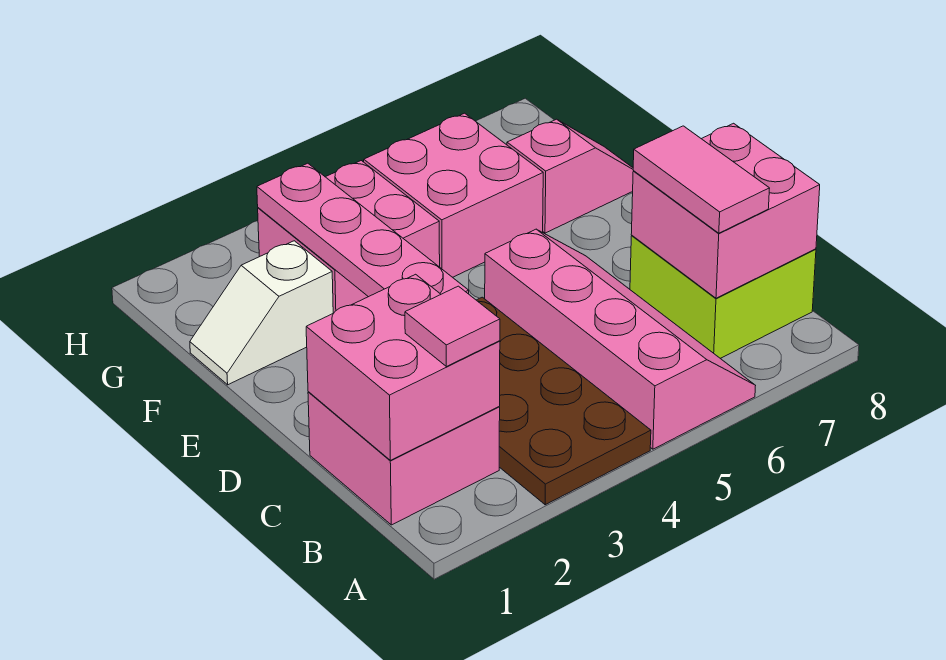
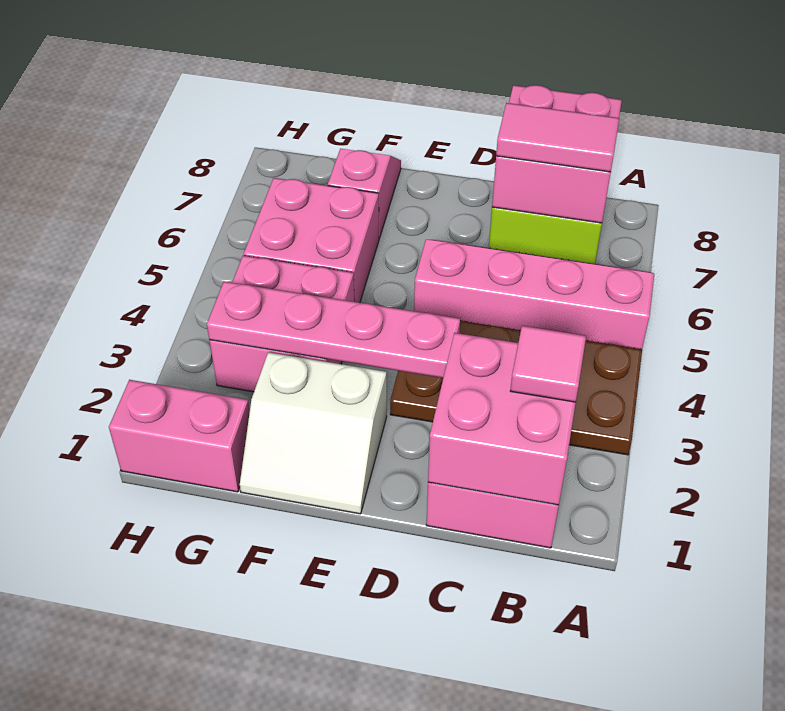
white slope F1:F2 level 1 top 2 -> white slope E1:F2 level 1 top 2
none -> pink brick G1:H1 level 1

